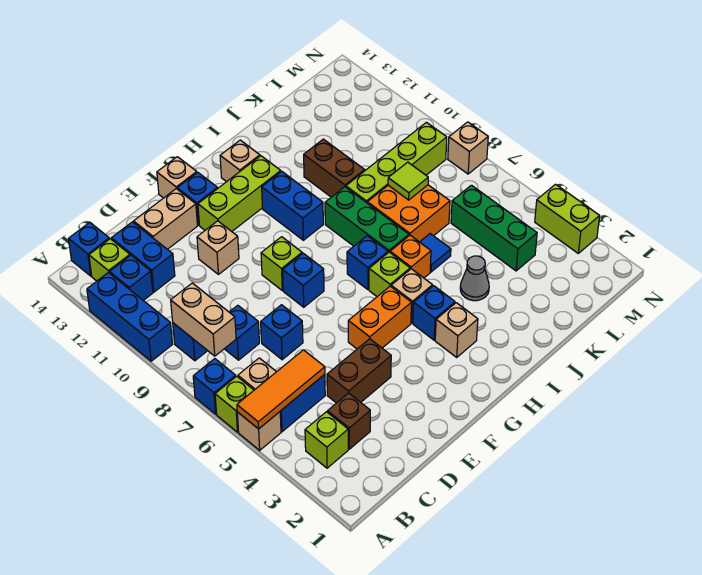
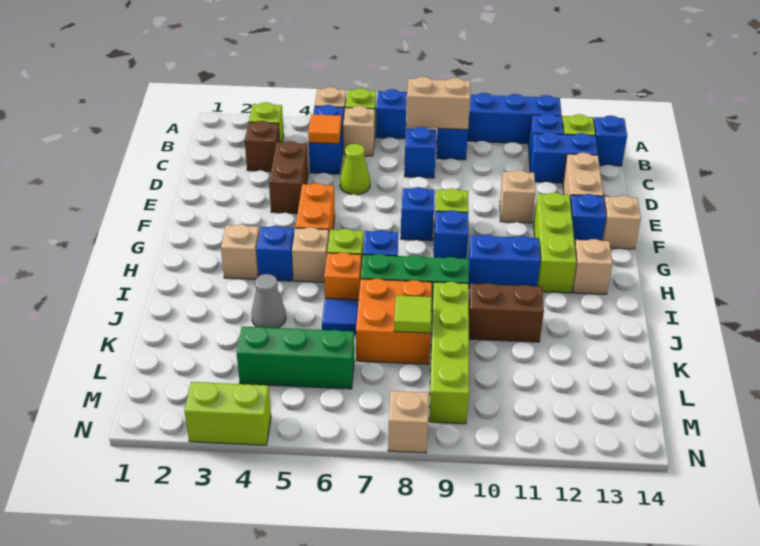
orange tile A5:C5 level 2 -> orange tile C5 level 2
none -> lime cone D6 level 1
blue brick D7 level 1 -> blue brick G9 level 1

